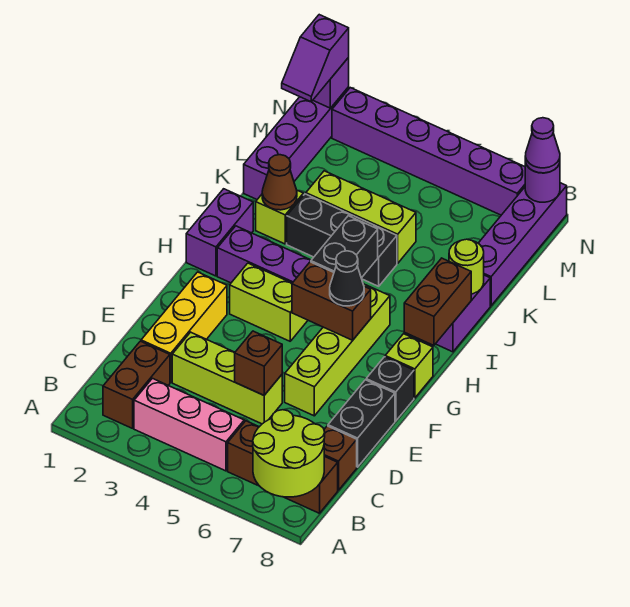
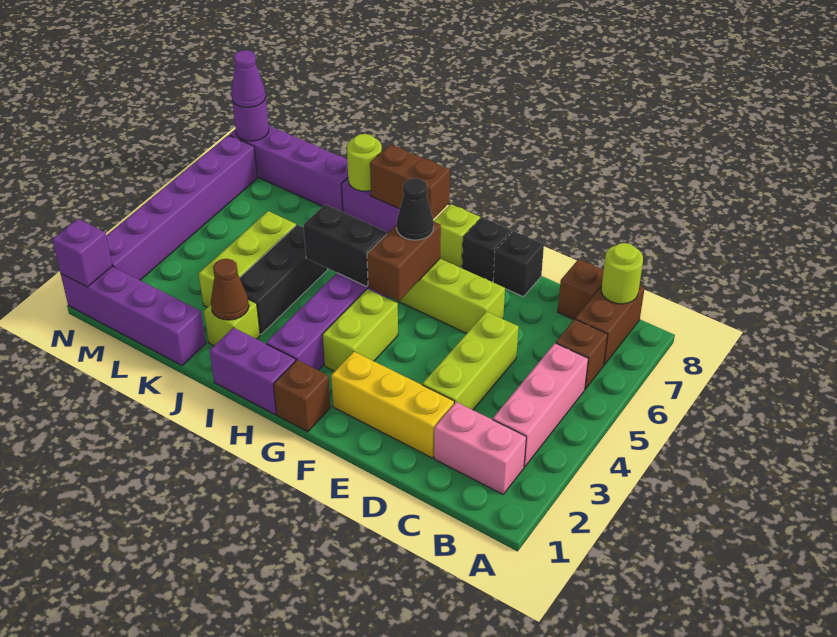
lime round brick A7:B8 level 2 -> lime round brick B8 level 2
brown brick B2:C2 level 1 -> pink brick B2:C2 level 1
brown brick D5 level 2 -> brown brick G1 level 1
black brick D8:E8 level 1 -> black brick E8 level 1
purple slope M1:N1 level 3 top N -> none

